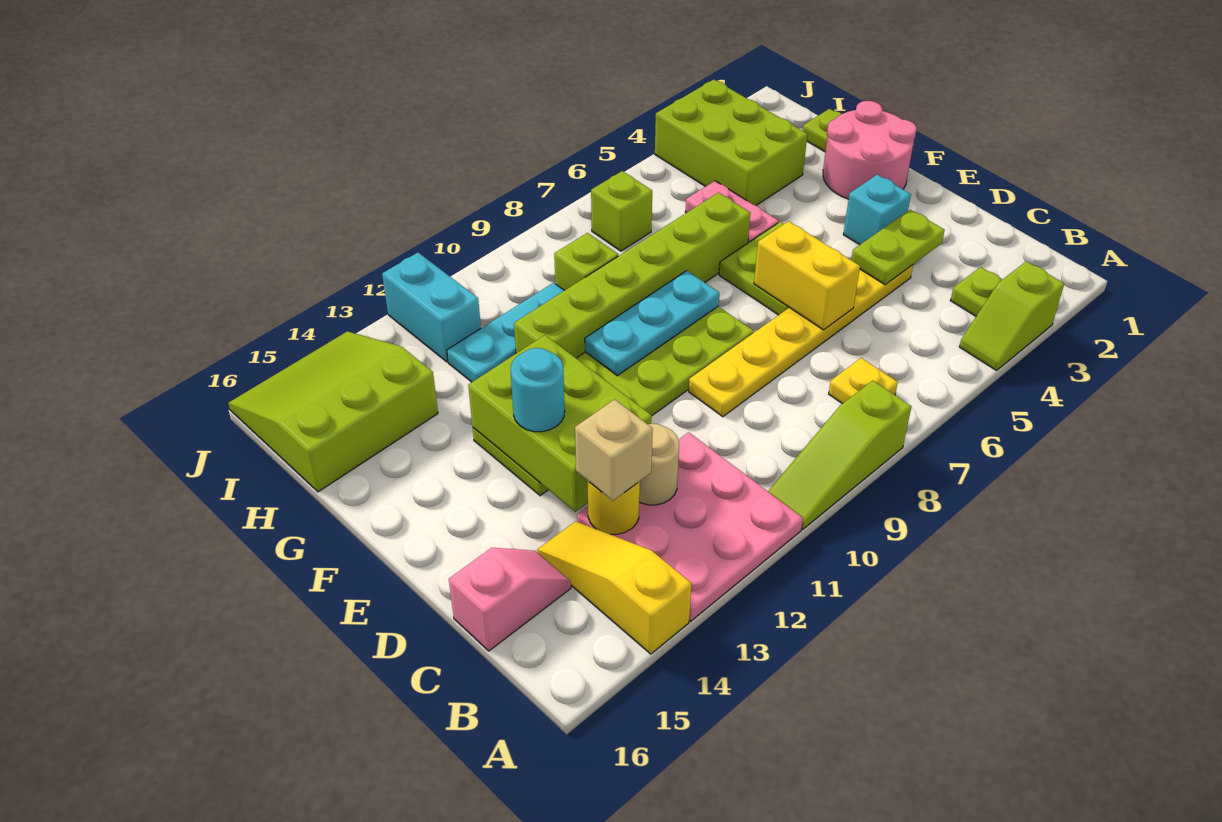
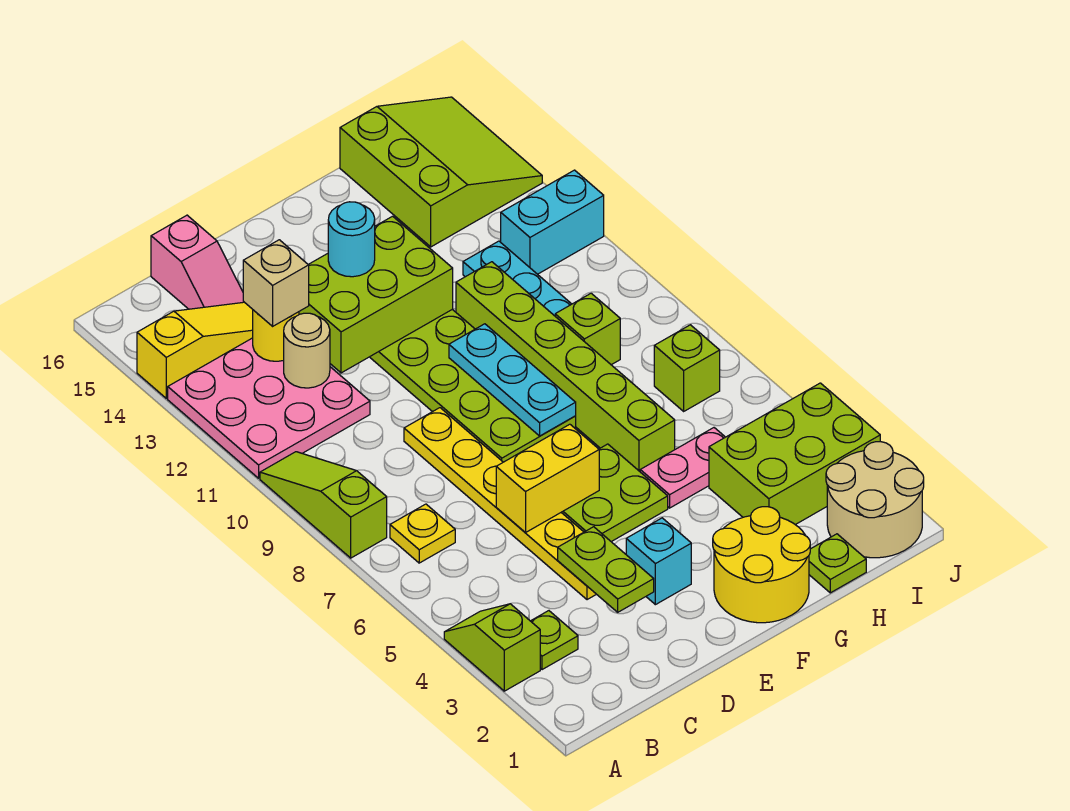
pink round brick F1:G2 level 1 -> yellow round brick F1:G2 level 1
none -> tan round brick I1:J2 level 1

